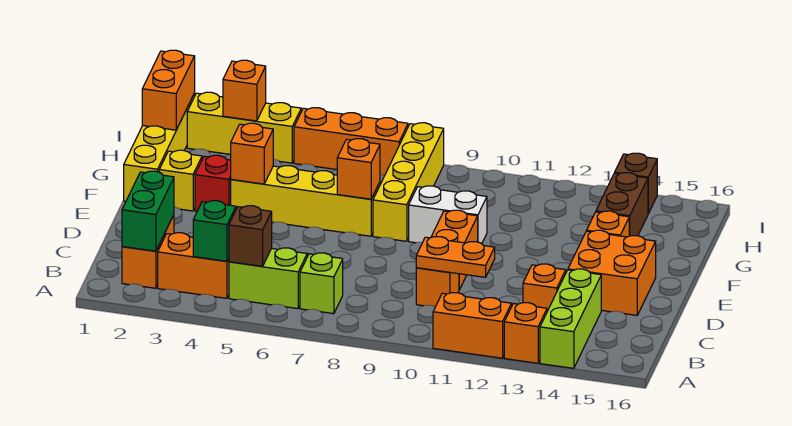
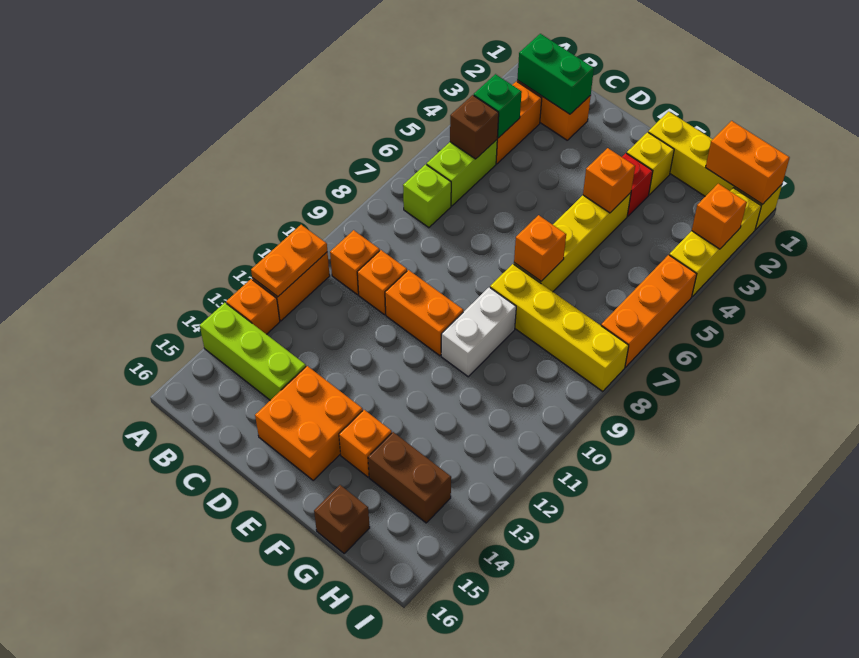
orange plate C10:C11 level 2 -> orange plate A11:A12 level 2
orange brick C13 level 1 -> orange brick B10 level 1
brown brick I14 level 1 -> brown brick G16 level 1

